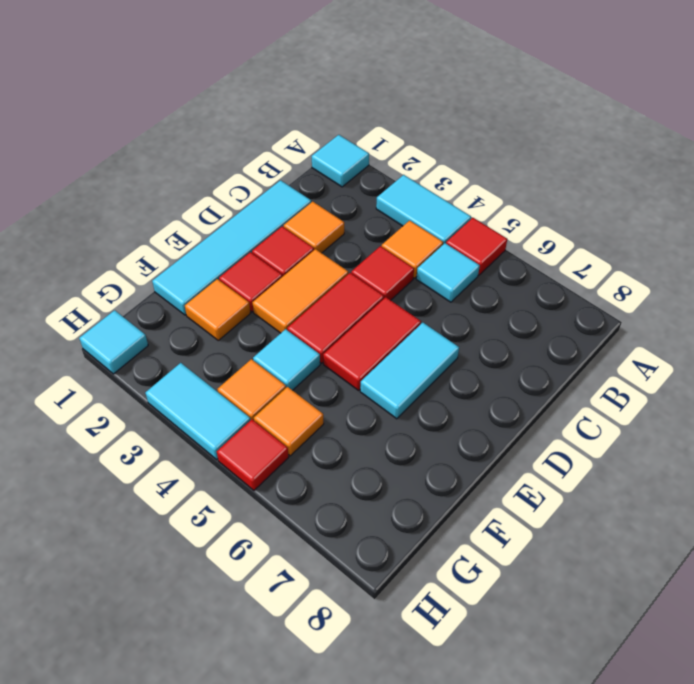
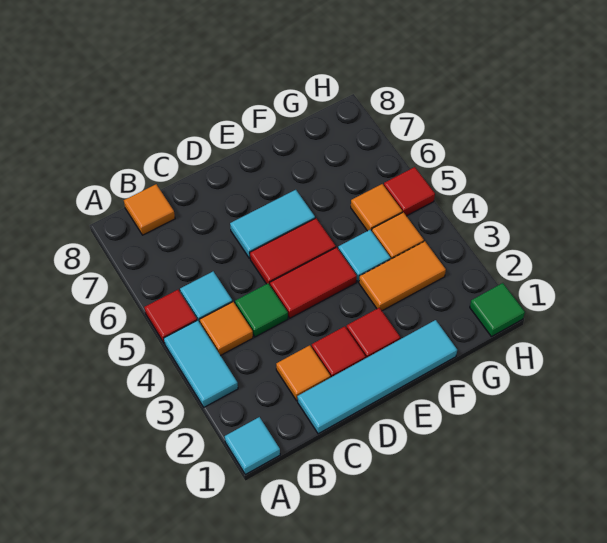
red tile C4 level 1 -> green tile C4 level 1
orange tile D3:E3 level 1 -> orange tile F3:G3 level 1
orange tile F2 level 1 -> orange tile B8 level 1
cyan tile H1 level 1 -> green tile H1 level 1
cyan tile H3:H4 level 1 -> none

